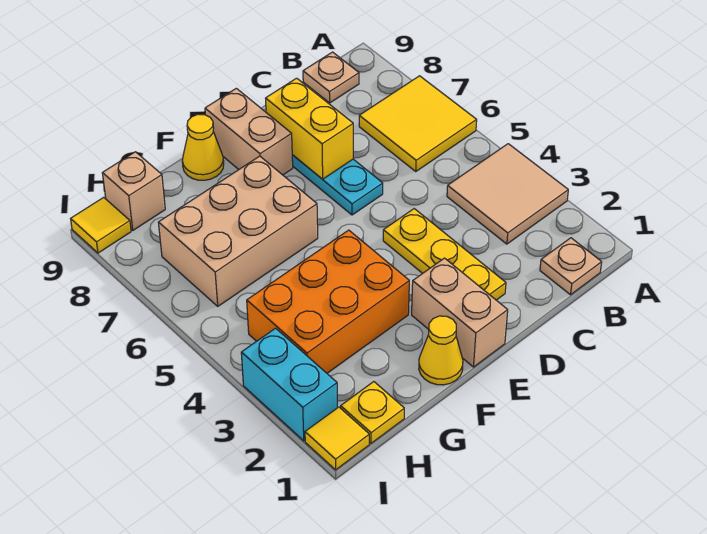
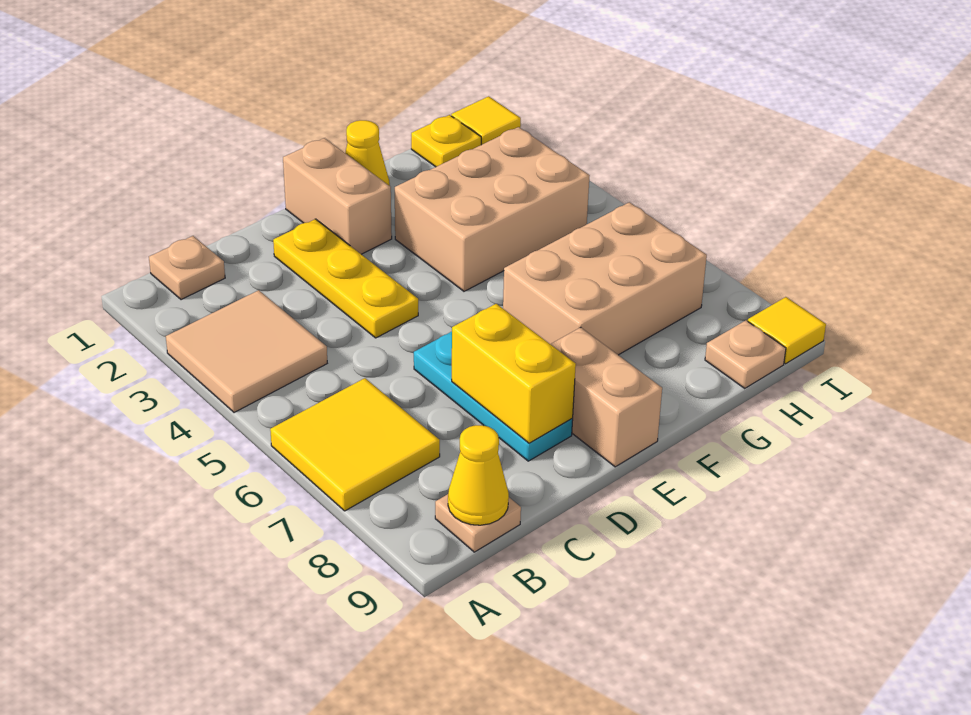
orange brick F3:H4 level 1 -> tan brick F3:H4 level 1
yellow cone F9 level 1 -> yellow cone B9 level 2
tan brick H9 level 1 -> tan plate H9 level 1
cyan brick I2:I3 level 1 -> none

